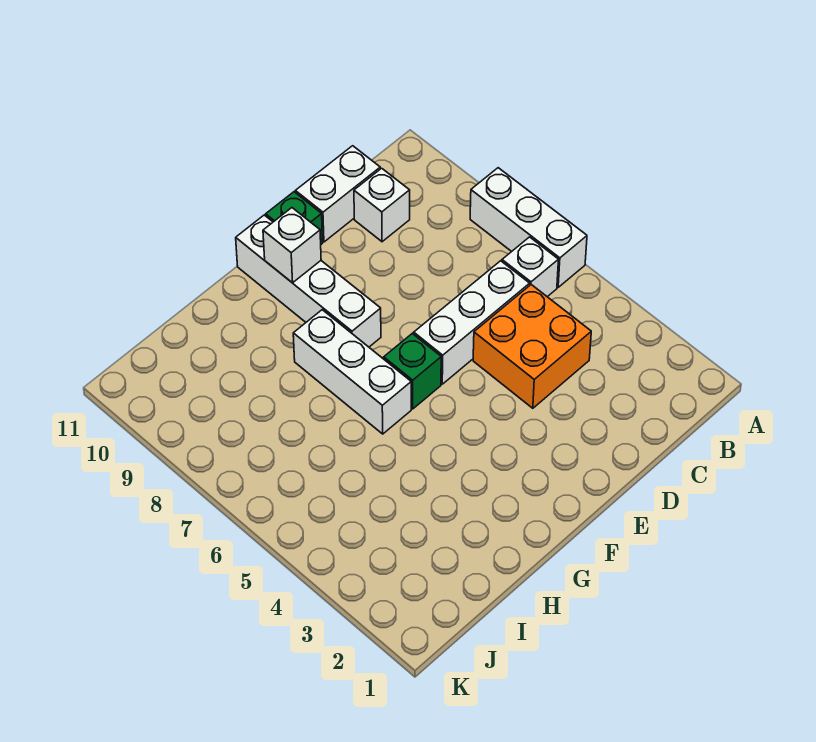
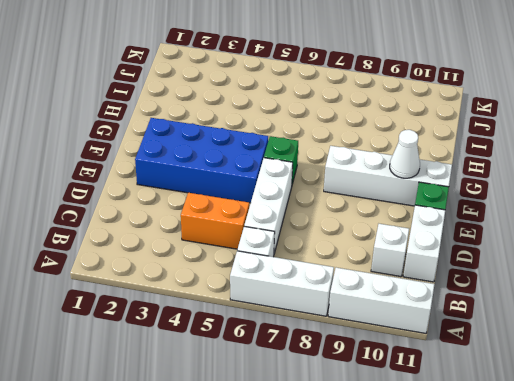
orange brick C4:D5 level 1 -> orange brick C4:C5 level 1
none -> blue brick E2:F5 level 1
white brick F10 level 2 -> white cone F10 level 2
white brick G6:G8 level 1 -> white brick A9:A11 level 1

